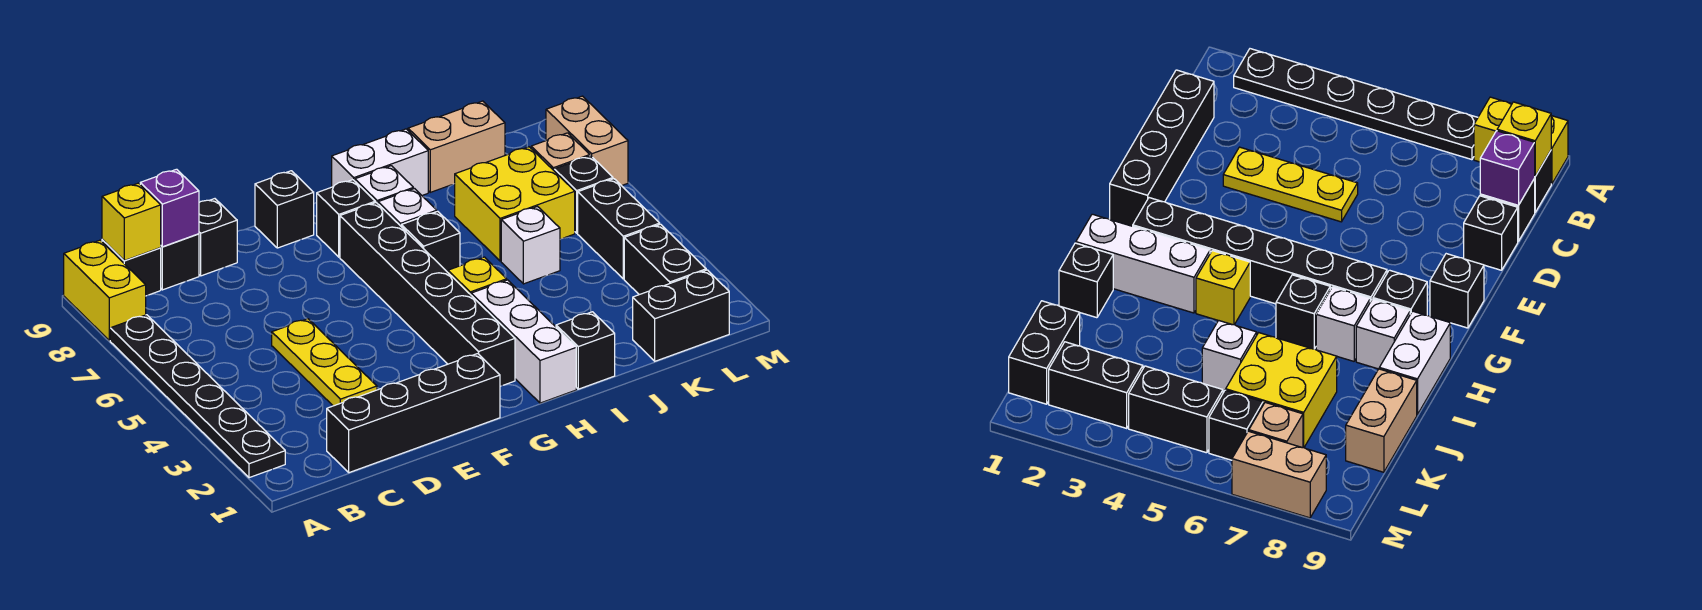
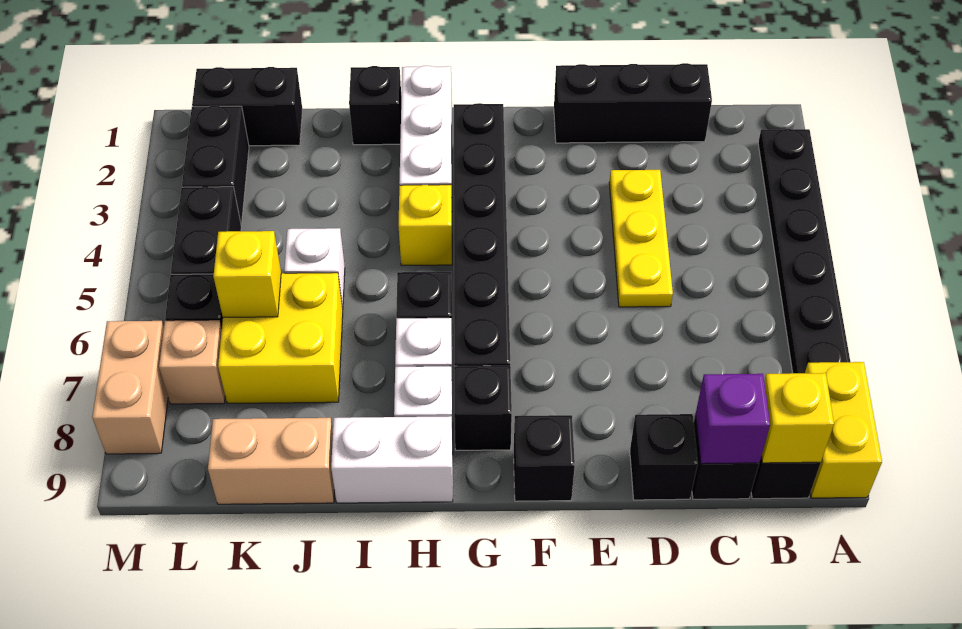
black brick C1:F1 level 1 -> black brick C1:E1 level 1
none -> yellow brick K6 level 2

